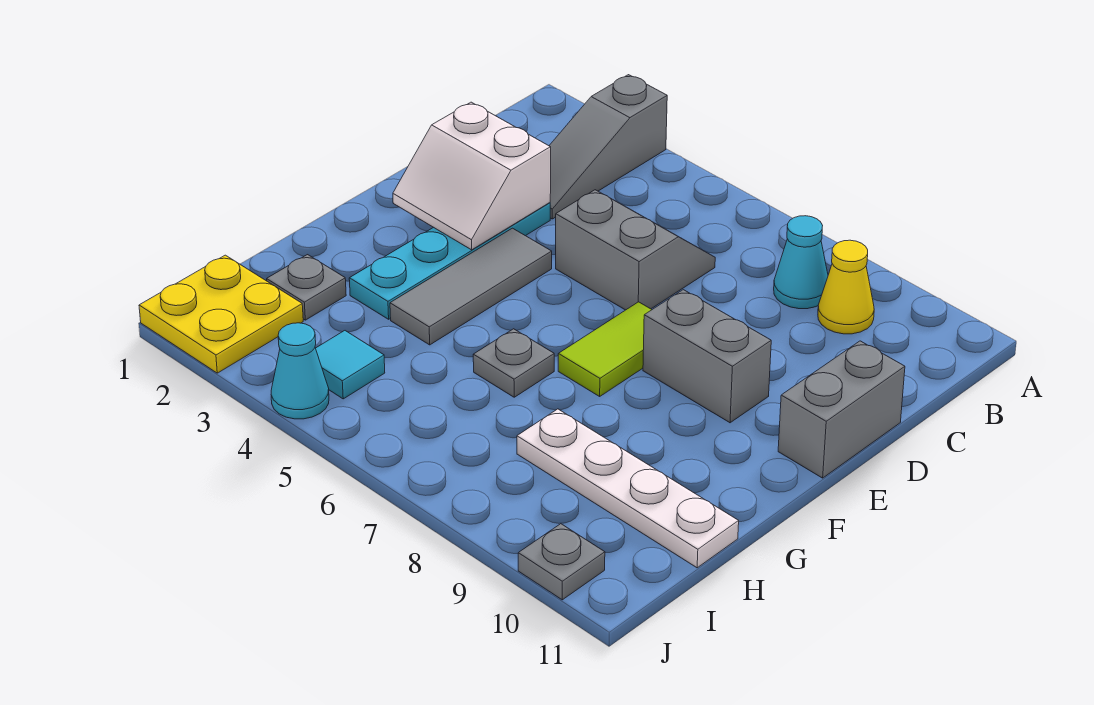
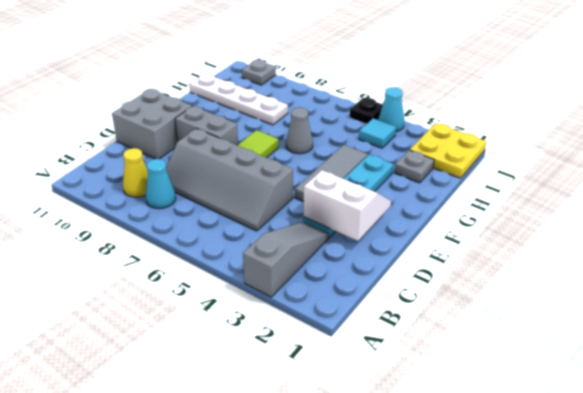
grey slope C5:D6 level 1 top D -> grey slope C5:D8 level 1 top D
grey brick D11:E11 level 1 -> grey brick D10:E11 level 1
grey plate G6 level 1 -> grey cone G6 level 1
none -> black plate J5 level 1

